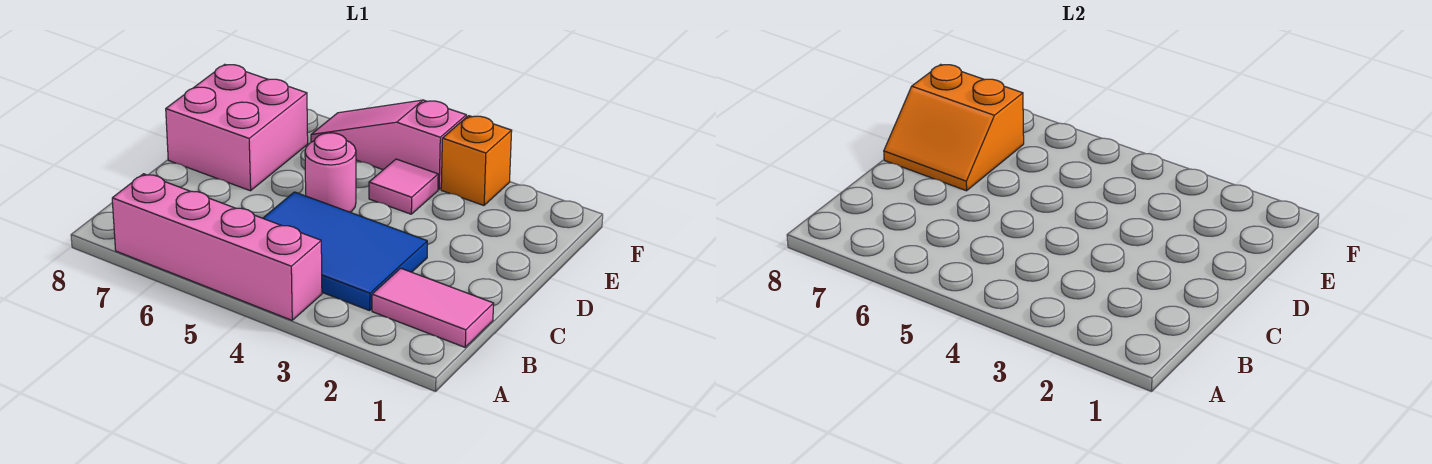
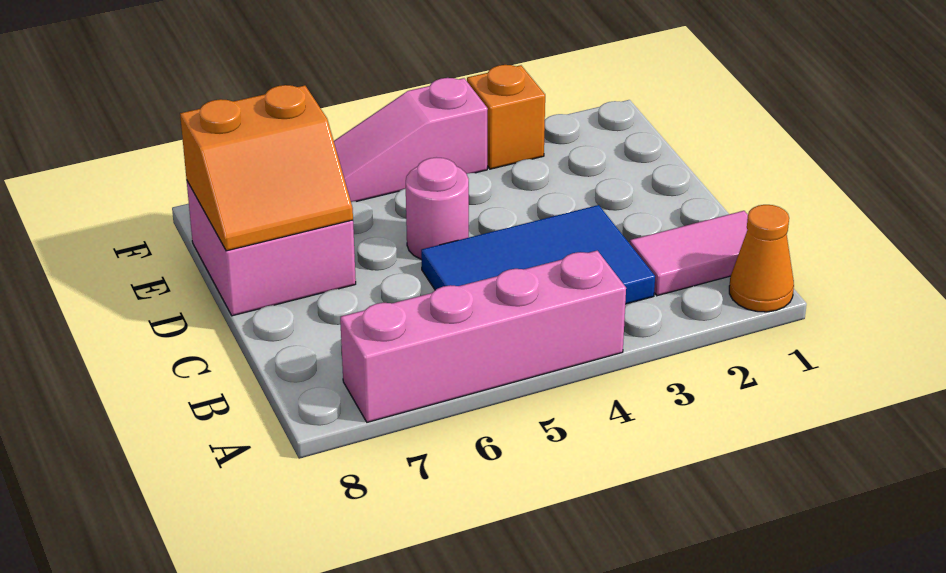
none -> orange cone A1 level 1
pink tile E4 level 1 -> none

